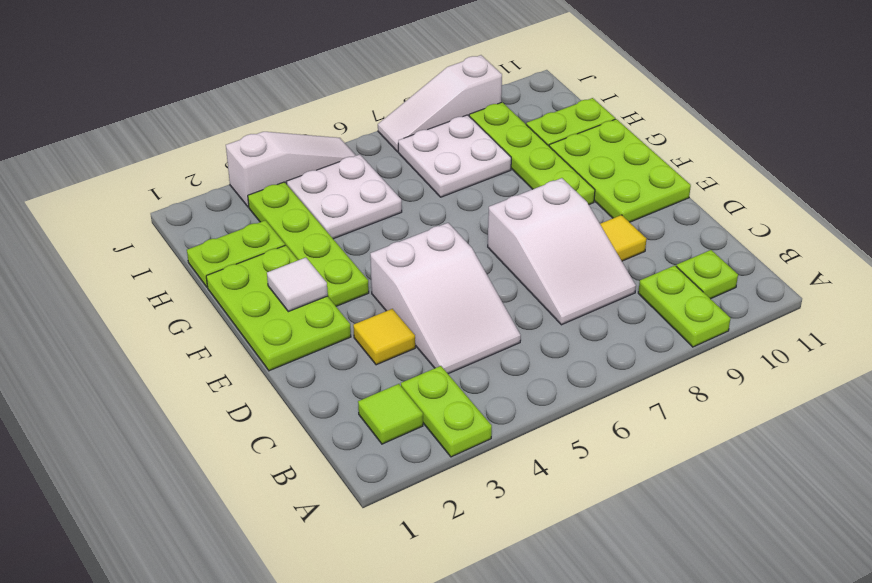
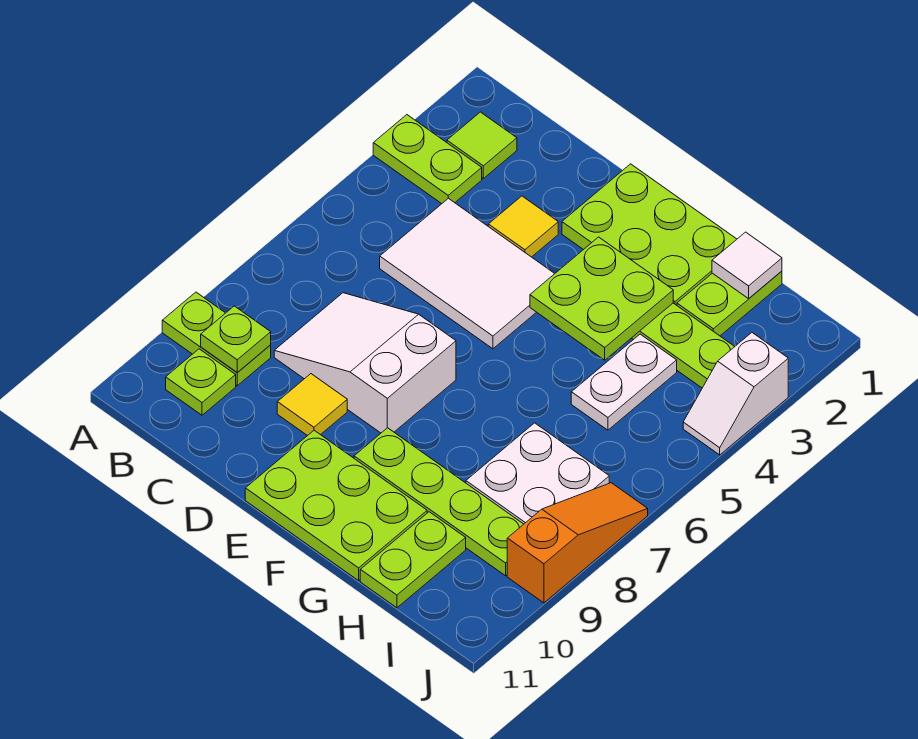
none -> lime plate B9 level 2
white slope C4:E5 level 1 top E -> white tile C4:E5 level 1
white tile F2 level 2 -> white tile H1 level 2
none -> lime plate F3:G4 level 2
white plate H4:I5 level 1 -> white plate H4:H5 level 1
white slope J3:J5 level 1 top 3 -> white slope J3:J4 level 1 top 3
white slope J7:J9 level 1 top 9 -> orange slope J7:J9 level 1 top 9

